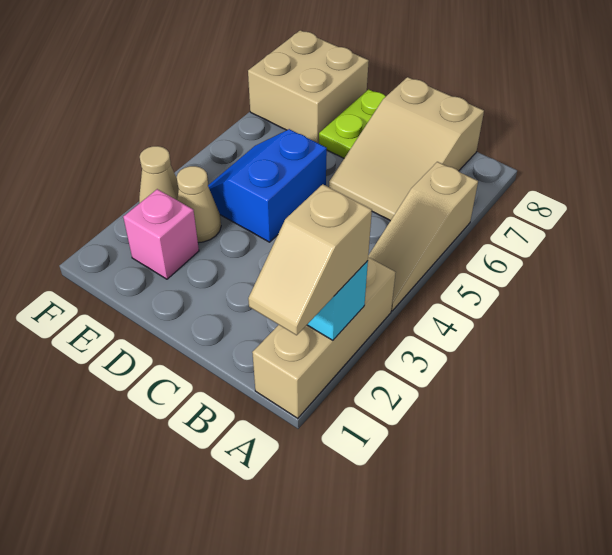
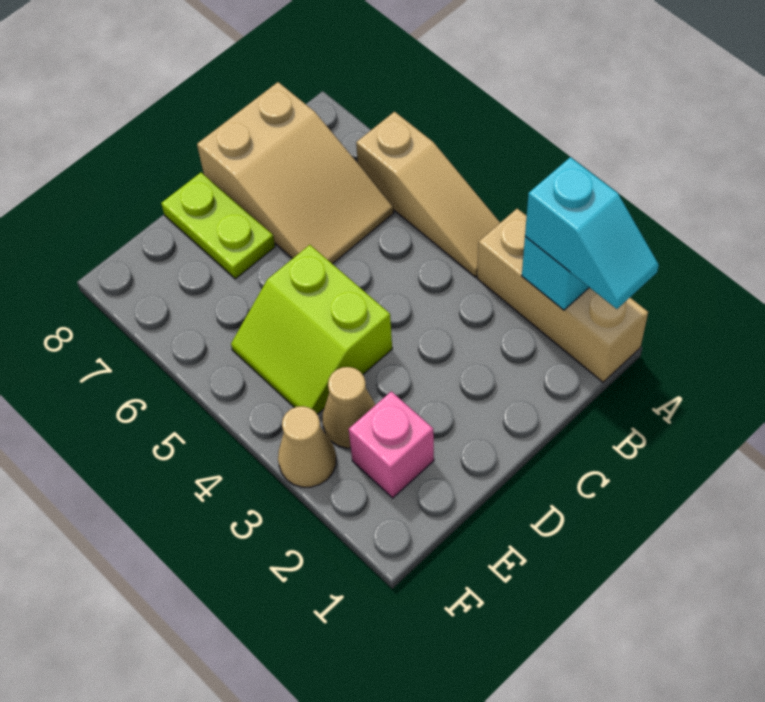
tan slope A1:A2 level 3 top 2 -> cyan slope A1:A2 level 3 top 2
blue slope D4:E5 level 1 top D -> lime slope D4:E5 level 1 top D
tan brick E7:F8 level 1 -> none

